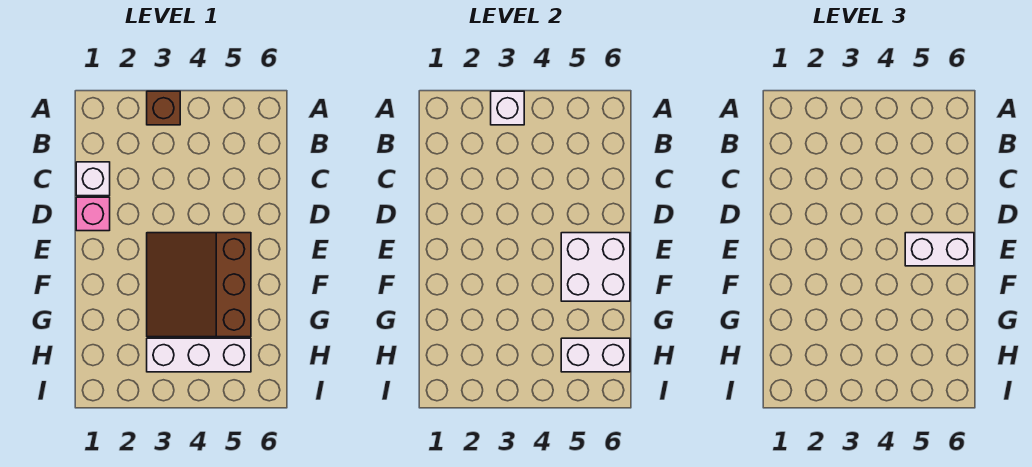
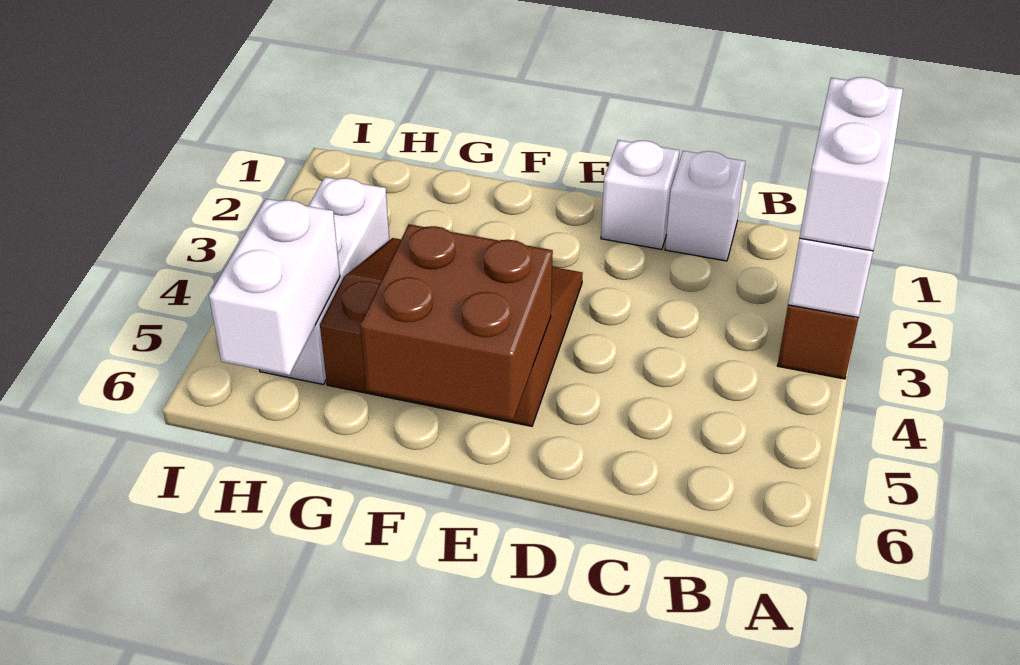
pink brick D1 level 1 -> white brick D1 level 1
white brick E5:F6 level 2 -> brown brick E5:F6 level 2
white brick E5:E6 level 3 -> white brick A2:A3 level 3

